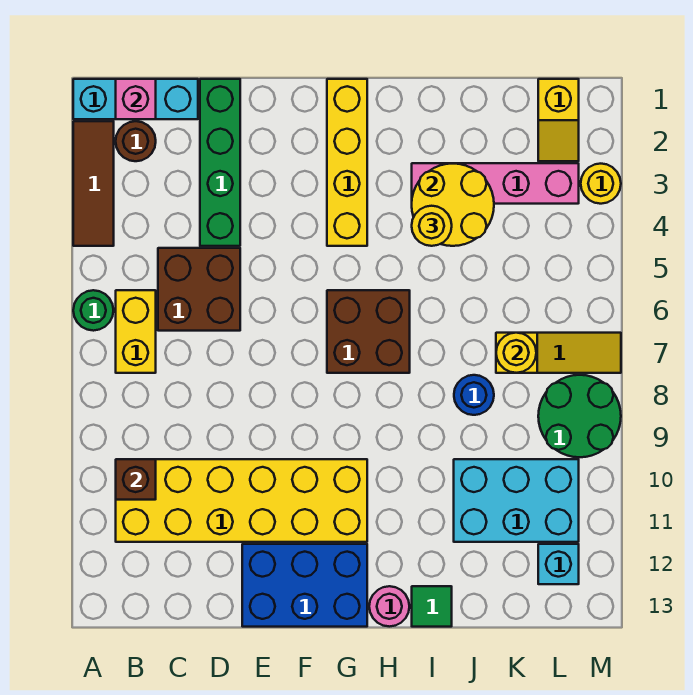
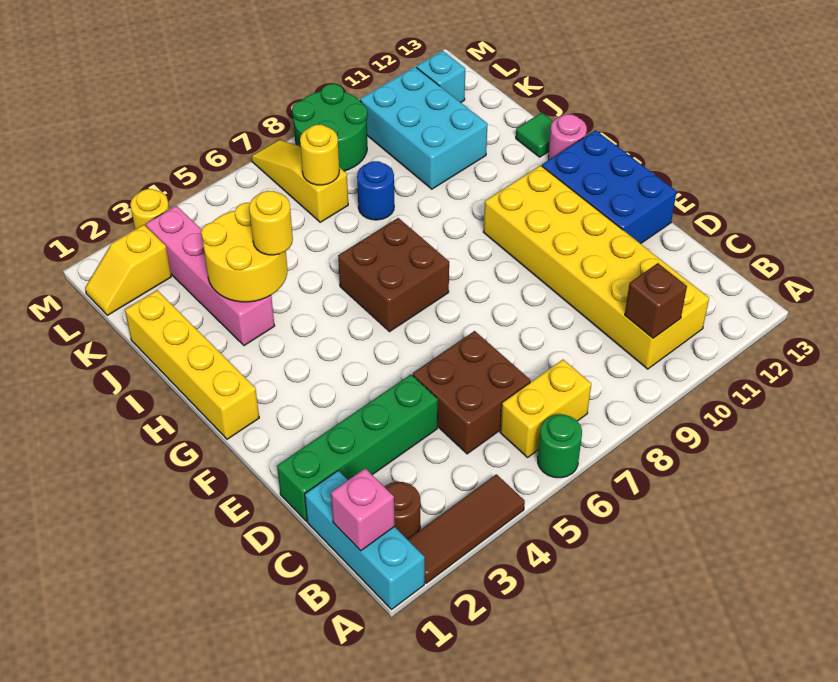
yellow brick G1:G4 level 1 -> yellow brick G1:J1 level 1
yellow slope L1:L2 level 1 top 1 -> yellow slope L1:L2 level 1 top 2

